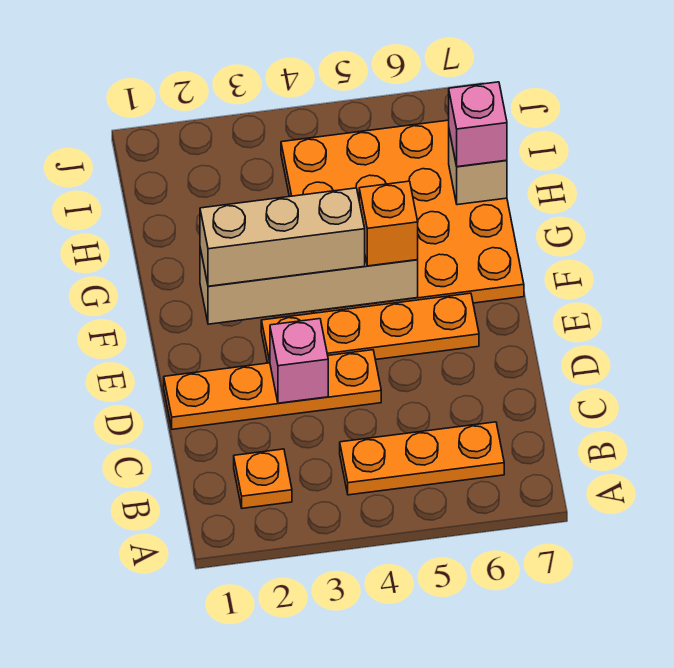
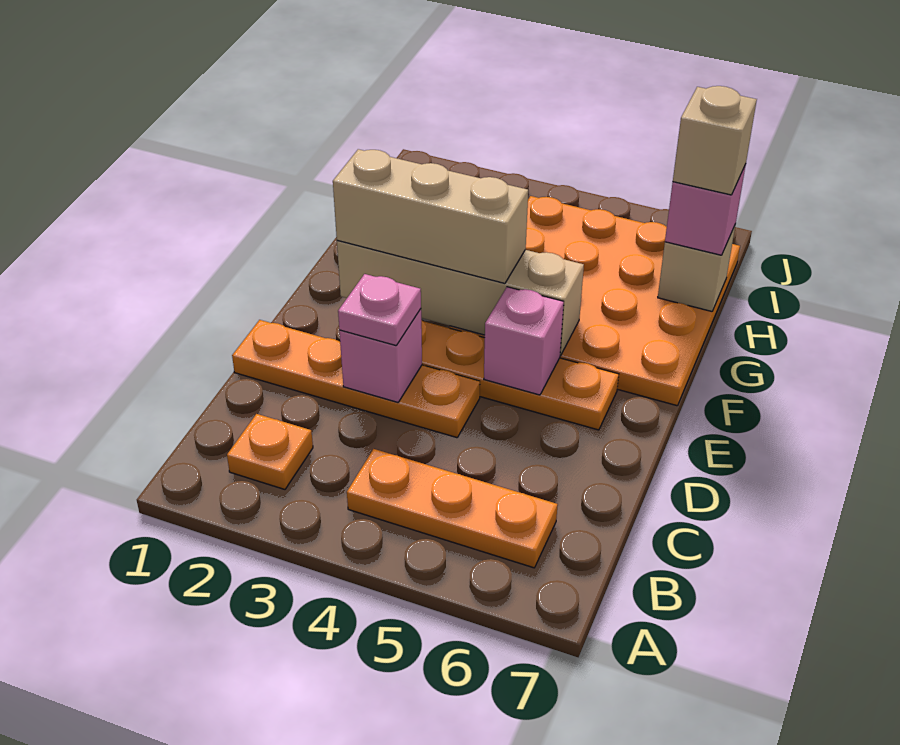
none -> pink plate D3 level 3
none -> pink brick E5 level 2
orange brick F5 level 3 -> none
none -> tan brick H7 level 4

